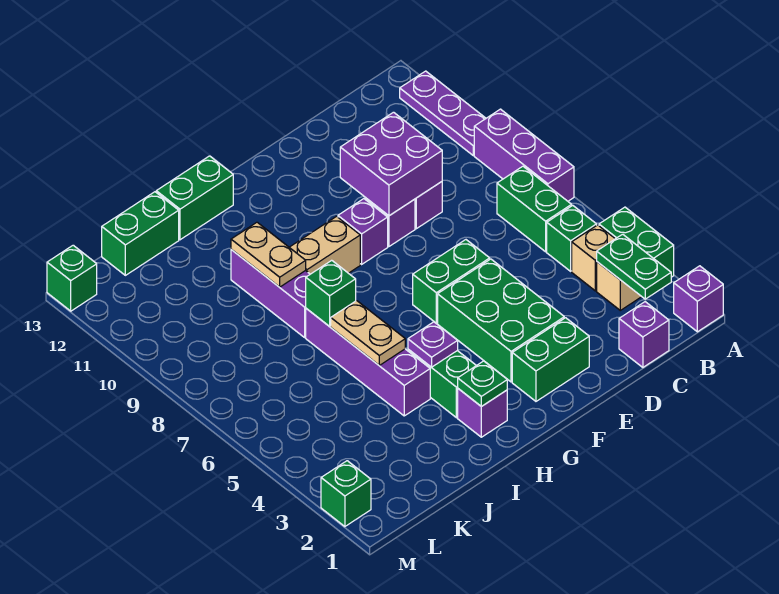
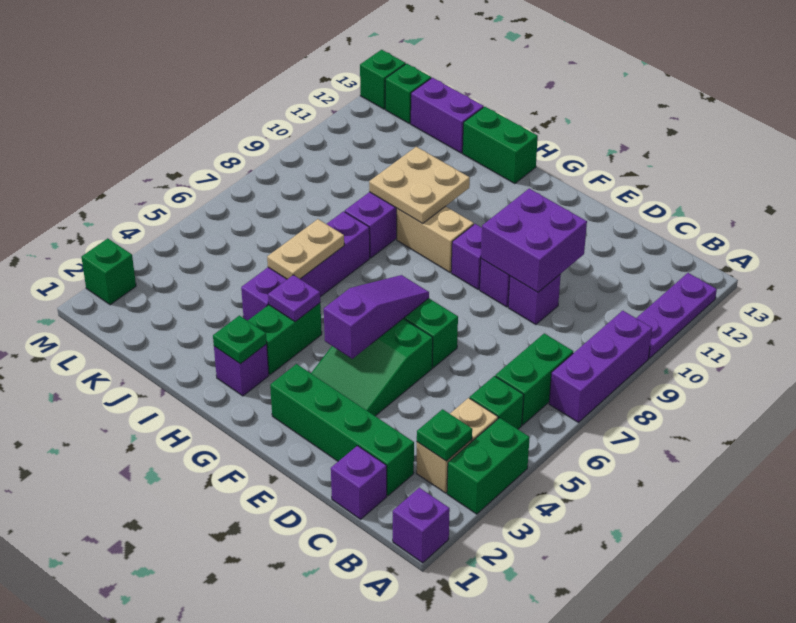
green plate B2:B3 level 2 -> green plate B3 level 2
green brick E2:F2 level 1 -> green brick C2:F2 level 1
green brick E3:F5 level 1 -> green slope E3:F5 level 1 top 5
none -> purple slope F4:F6 level 2 top 4
green brick I7 level 2 -> green brick L13 level 1
tan plate I9:I10 level 2 -> tan plate H9:I10 level 2
green brick J13:K13 level 1 -> purple brick J13:K13 level 1

